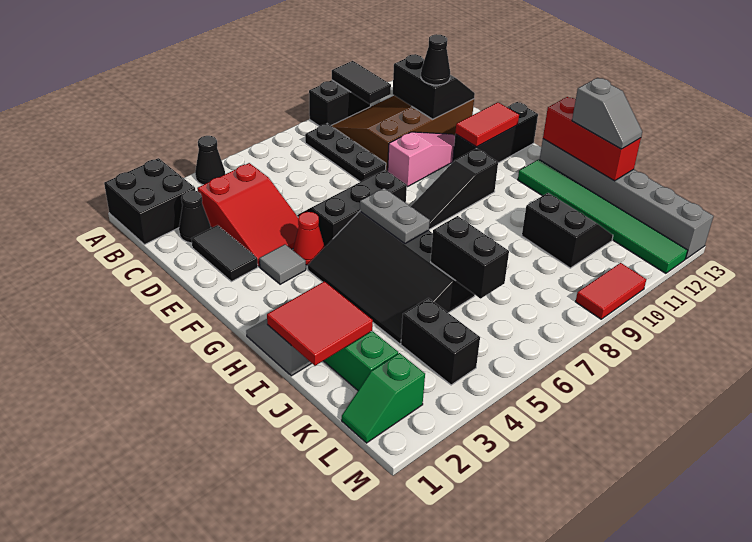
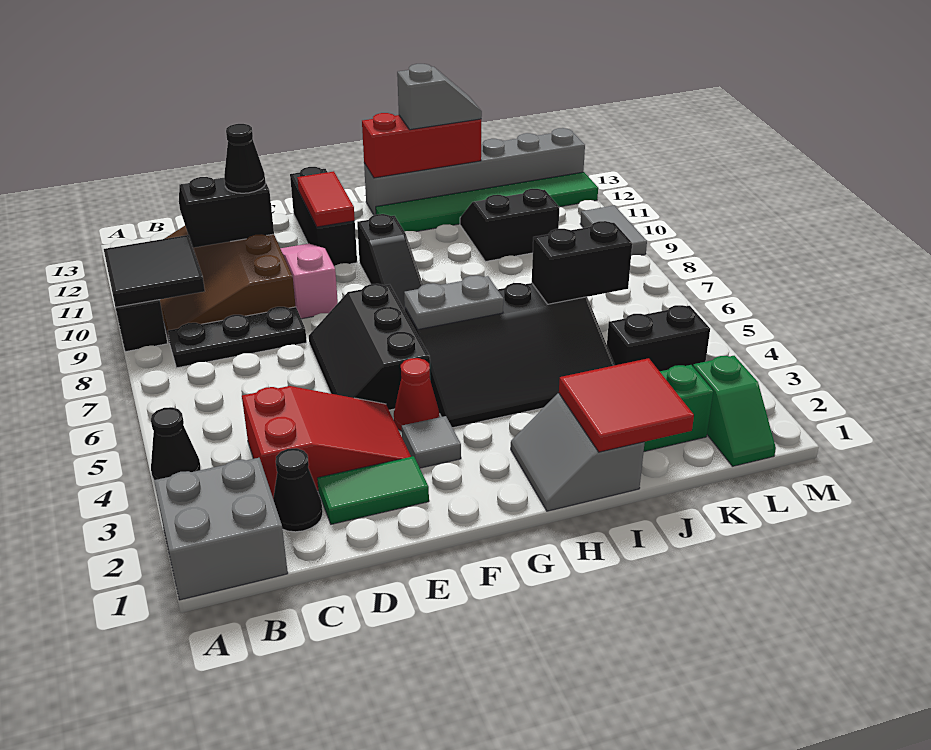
black brick A1:B2 level 1 -> grey brick A1:B2 level 1
black tile A10:B10 level 2 -> black tile A9:B10 level 2
black tile D2:E2 level 1 -> green tile D2:E2 level 1
red tile M9:M10 level 1 -> grey tile M9:M10 level 1

